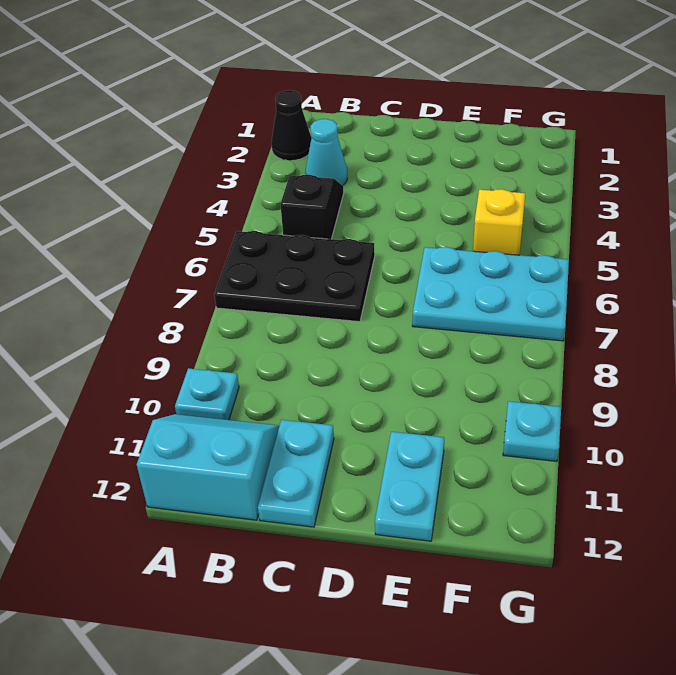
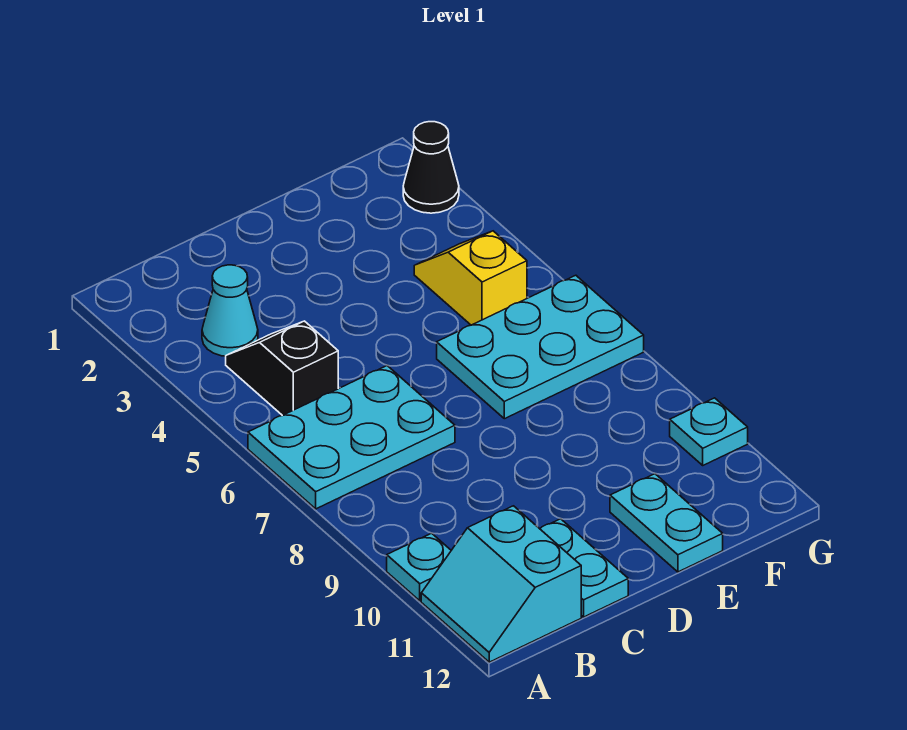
black cone A2 level 1 -> black cone G2 level 1
black plate A6:C7 level 1 -> cyan plate A6:C7 level 1
cyan slope A11:B12 level 1 top 12 -> cyan slope A11:B12 level 1 top B

